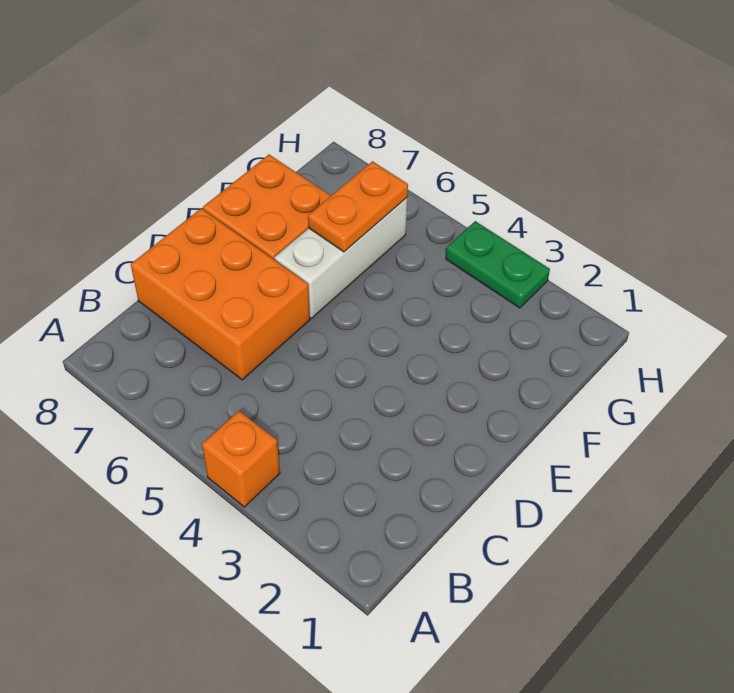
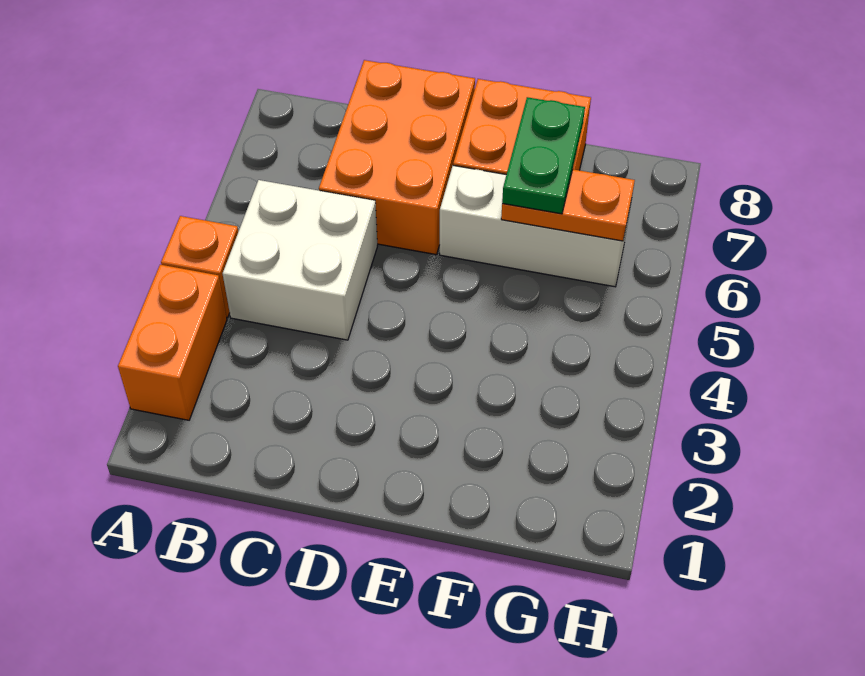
none -> orange brick A2:A3 level 1
none -> white brick B4:C5 level 1
green plate H3:H4 level 1 -> green plate F6:F7 level 3

